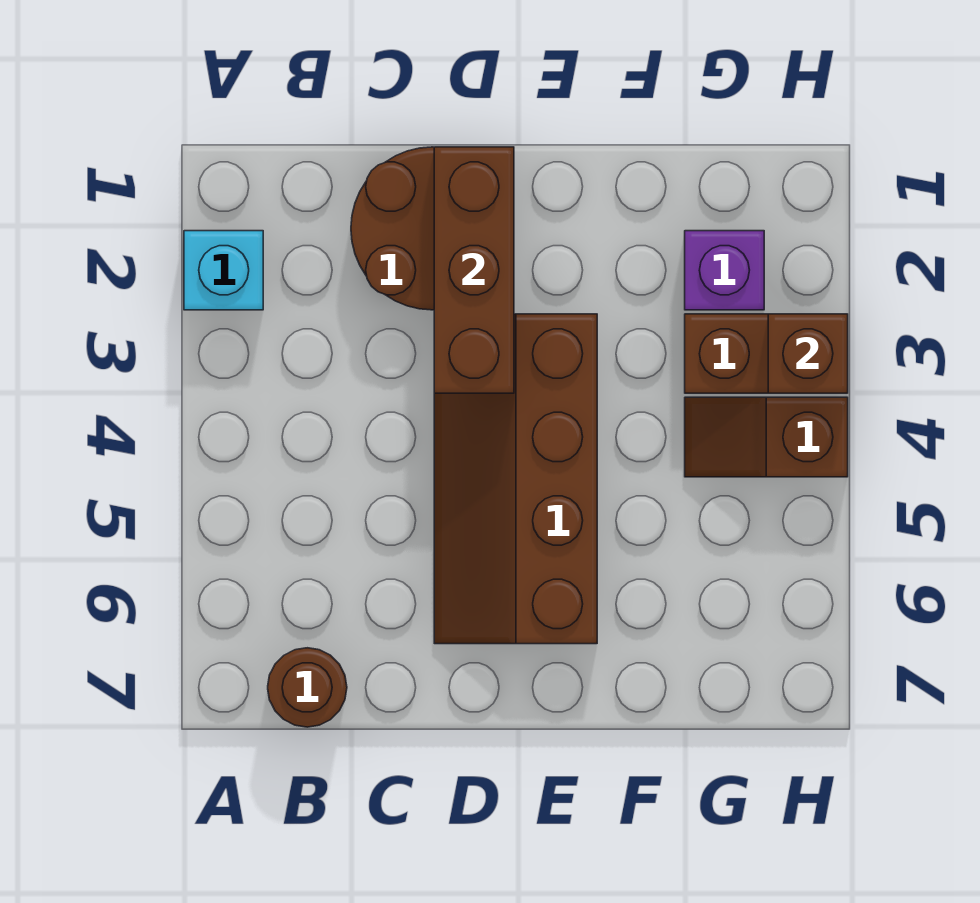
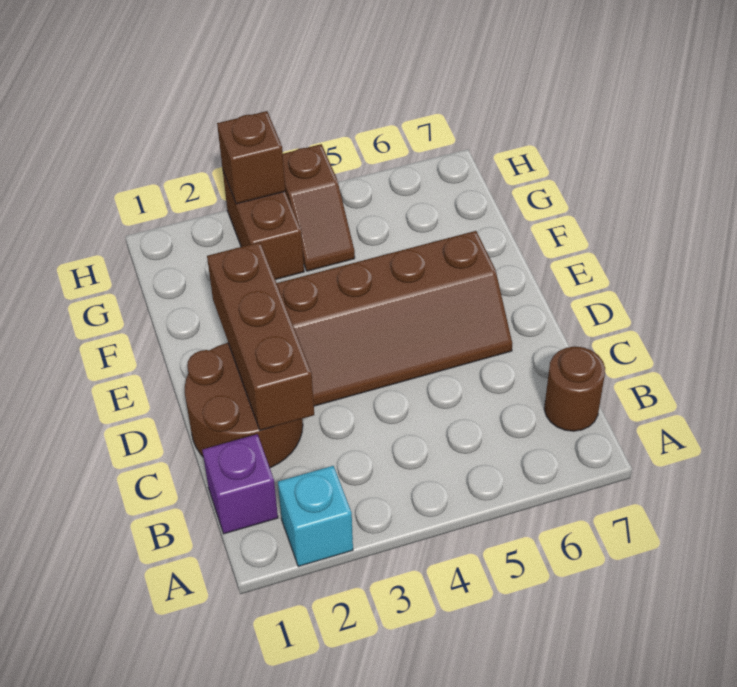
brown brick D1:D3 level 2 -> brown brick C2:E2 level 2
purple brick G2 level 1 -> purple brick B1 level 1

